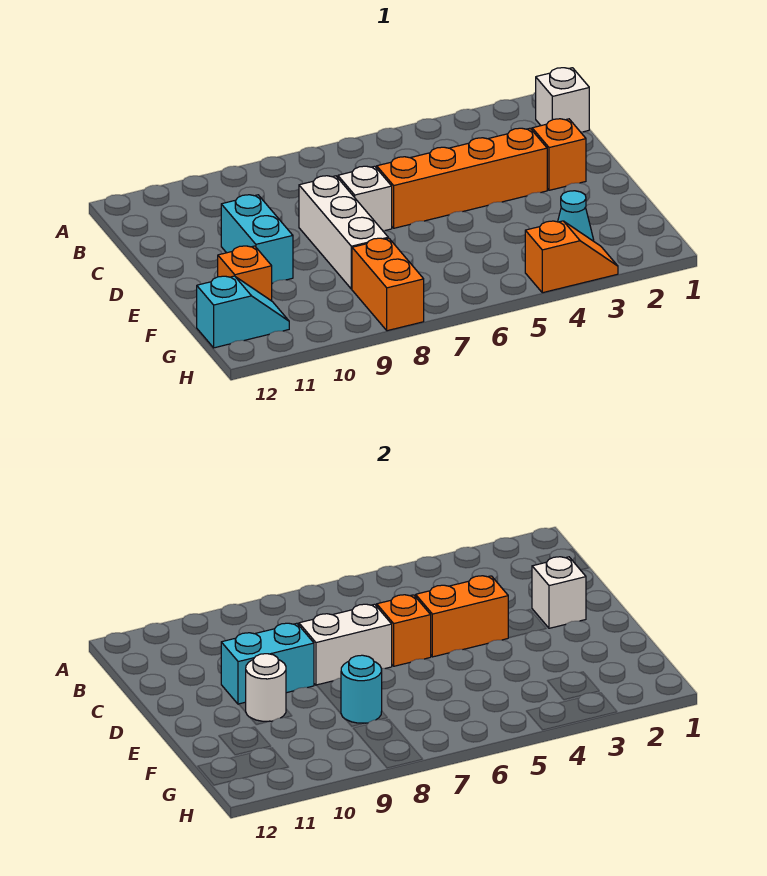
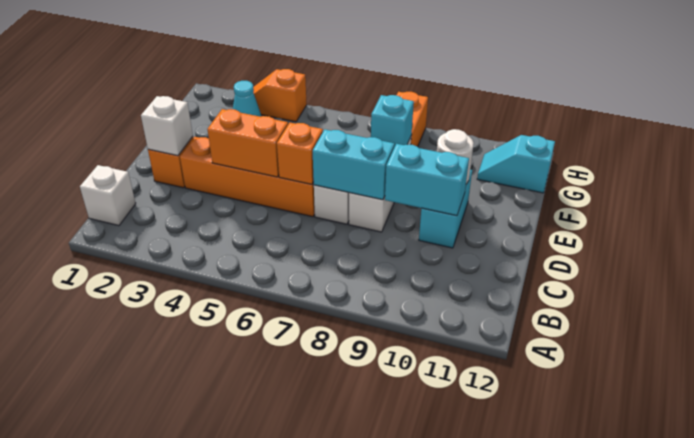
white brick D7:D8 level 2 -> cyan brick D7:D8 level 2
cyan round brick F8 level 2 -> cyan brick F8 level 2
orange brick F11 level 1 -> none

